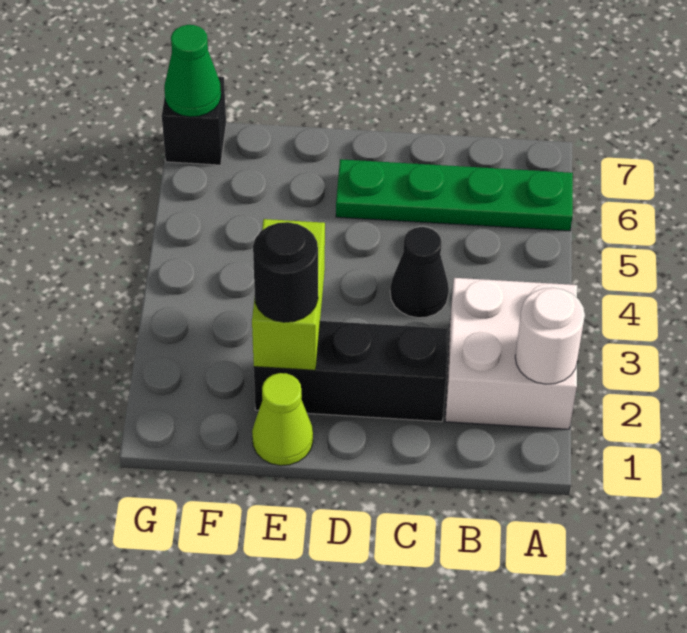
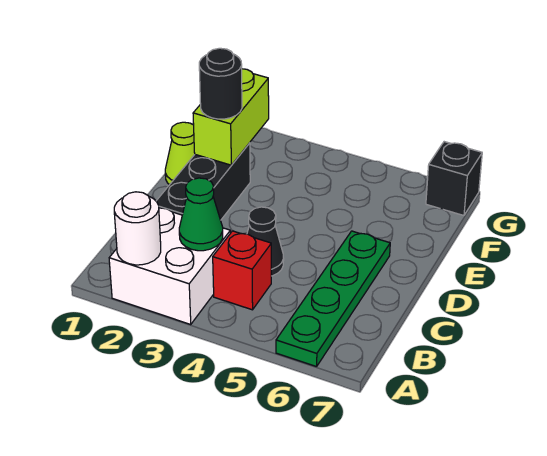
none -> red brick B4 level 1
lime brick E2:E3 level 2 -> lime brick E2:F2 level 2
green cone G7 level 2 -> green cone B3 level 2

